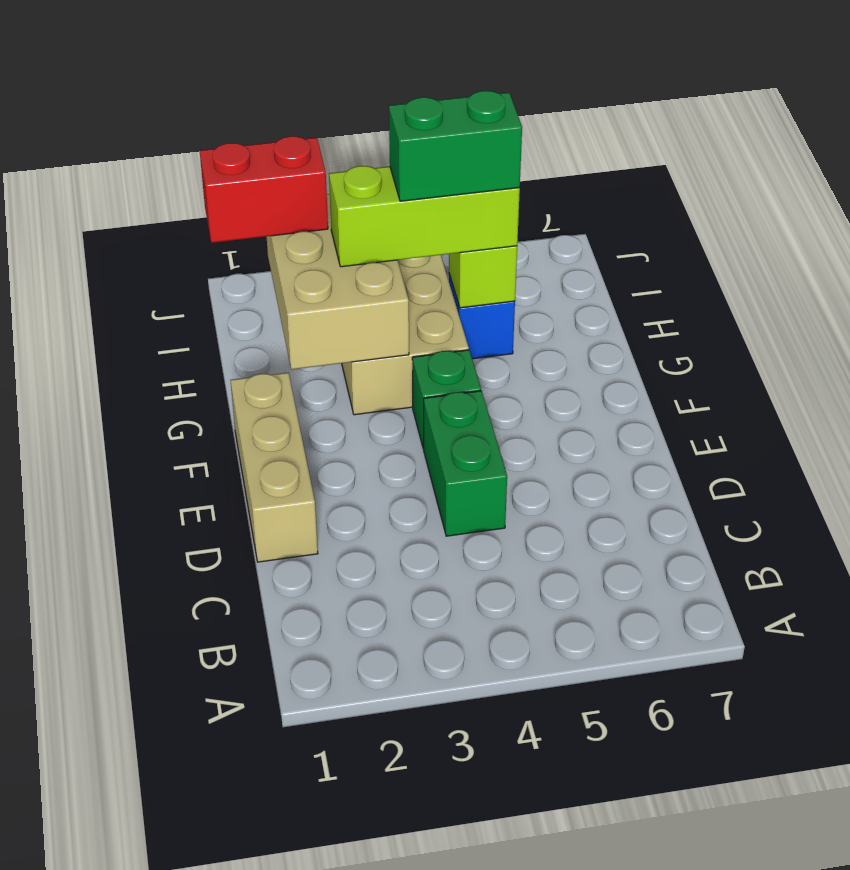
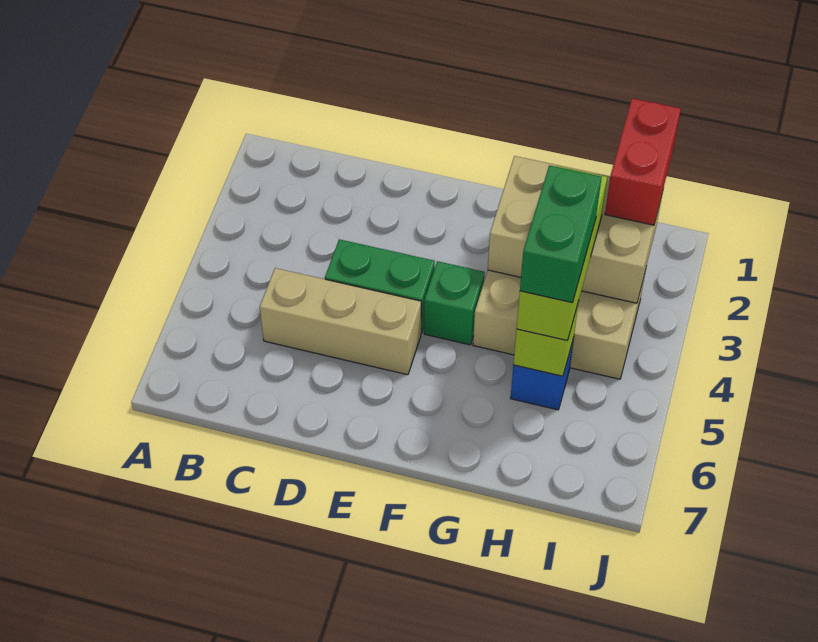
tan brick D1:F1 level 1 -> tan brick C5:E5 level 1

